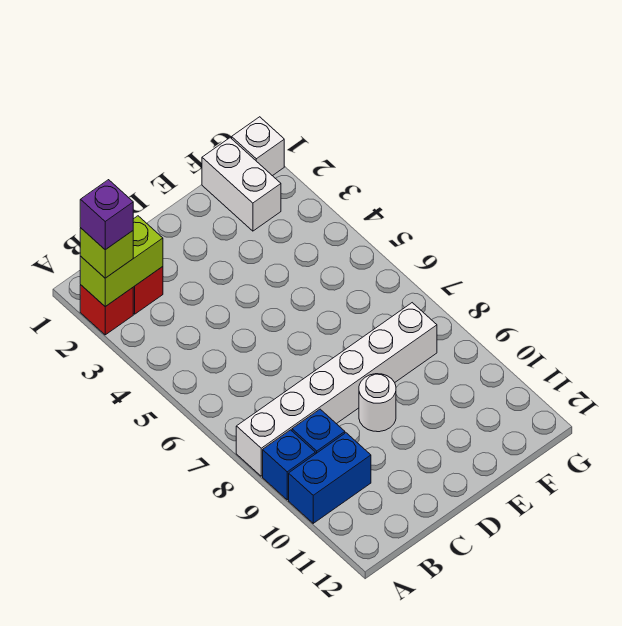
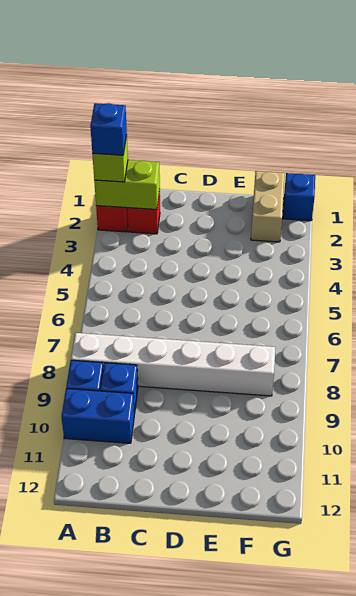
purple brick A2 level 4 -> blue brick A2 level 4
white round brick D9 level 1 -> none
white brick F1:F2 level 1 -> tan brick F1:F2 level 1
white brick G1 level 1 -> blue brick G1 level 1

